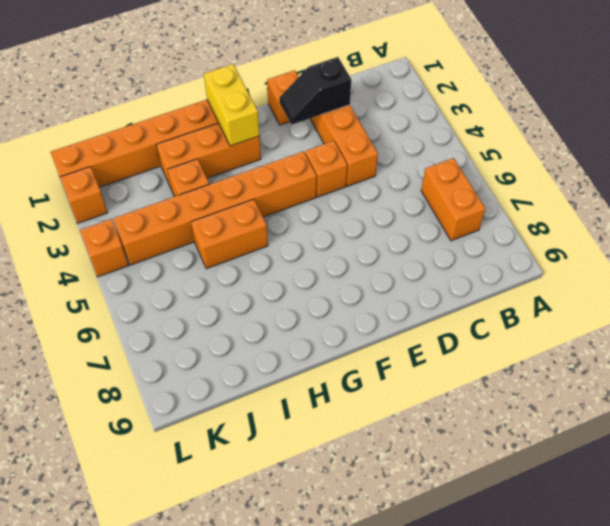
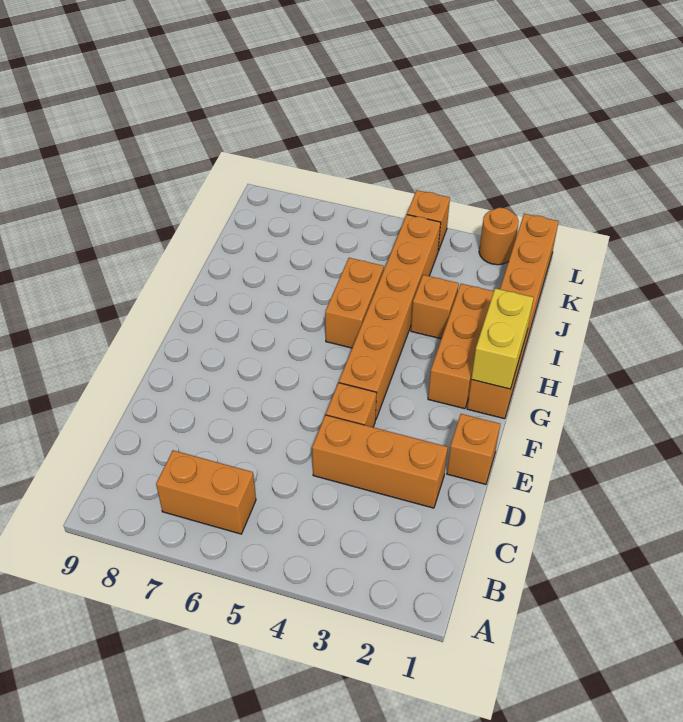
black slope D2:E2 level 2 top D -> none
yellow brick G1:G2 level 2 -> yellow brick G1:H1 level 2
orange brick L2 level 1 -> orange round brick L2 level 1

